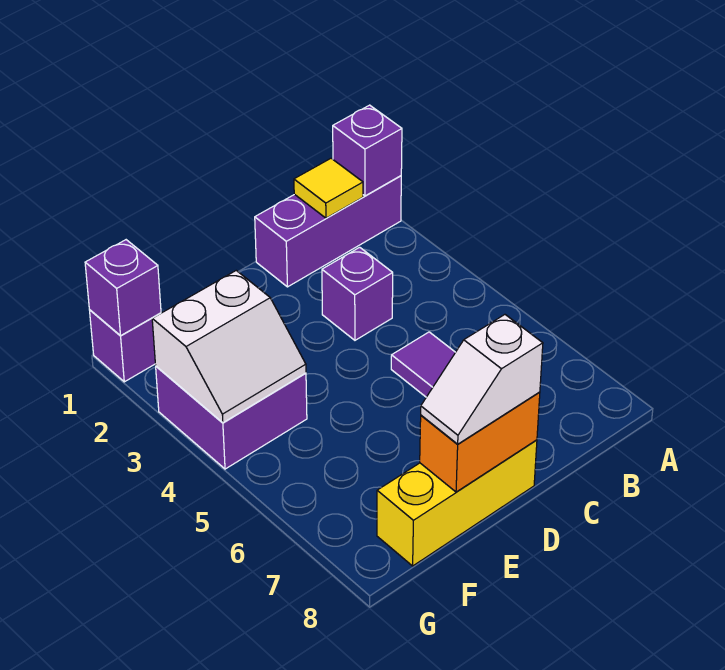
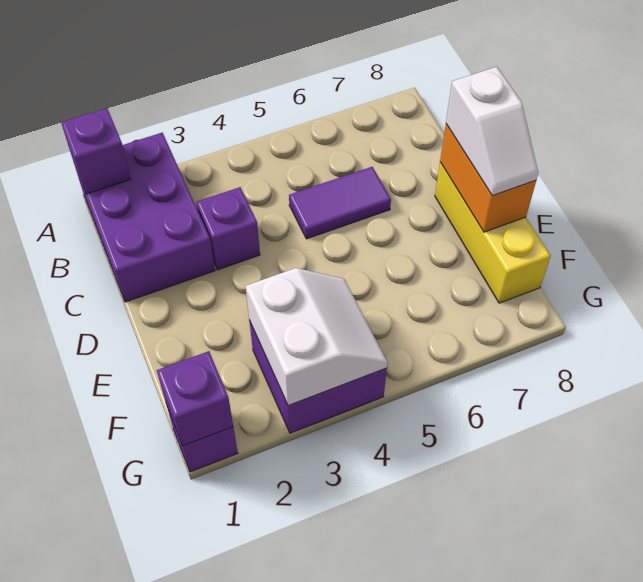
purple brick A1:C1 level 1 -> purple brick A1:C2 level 1
yellow tile B1 level 2 -> none

